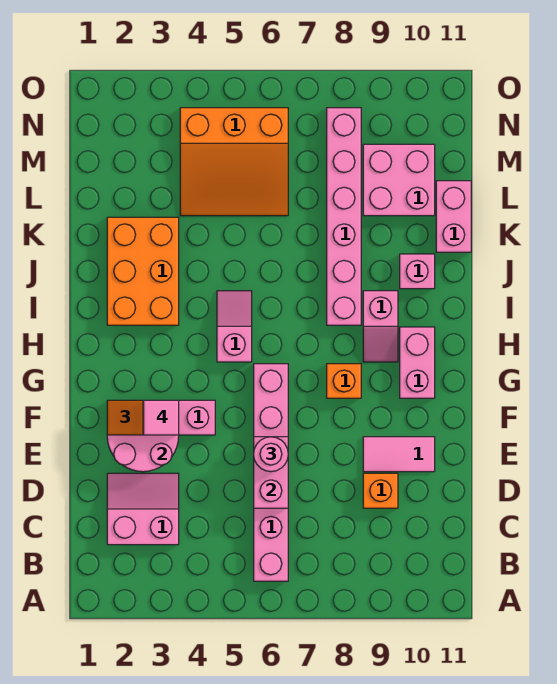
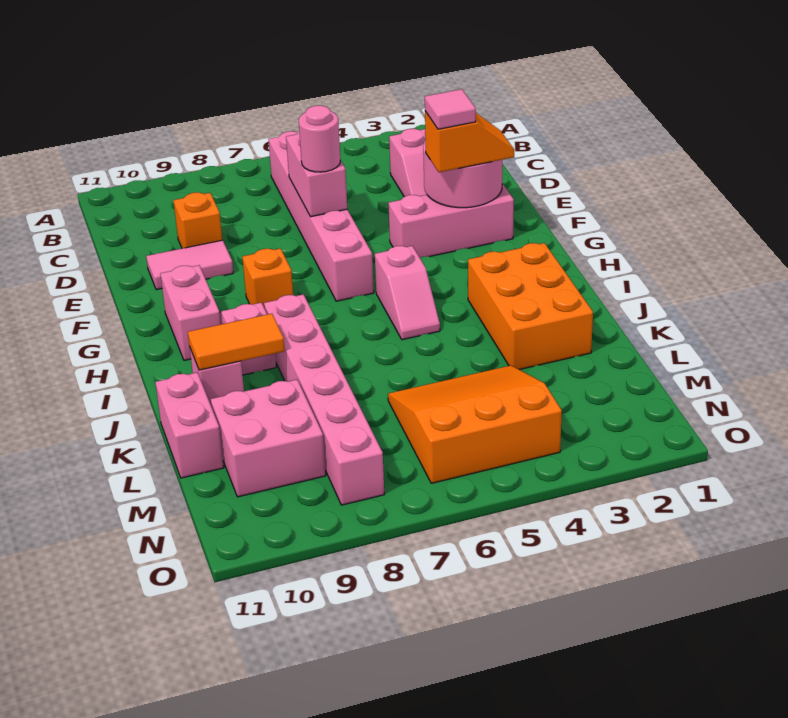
none -> orange tile J9:J10 level 2

